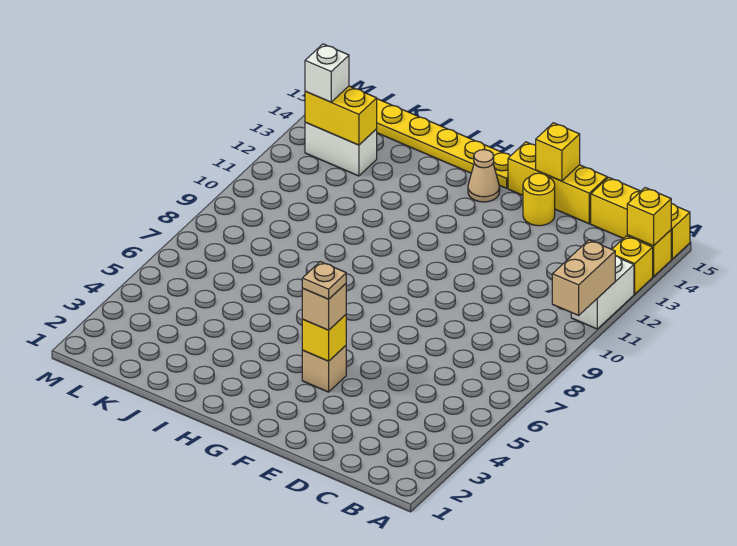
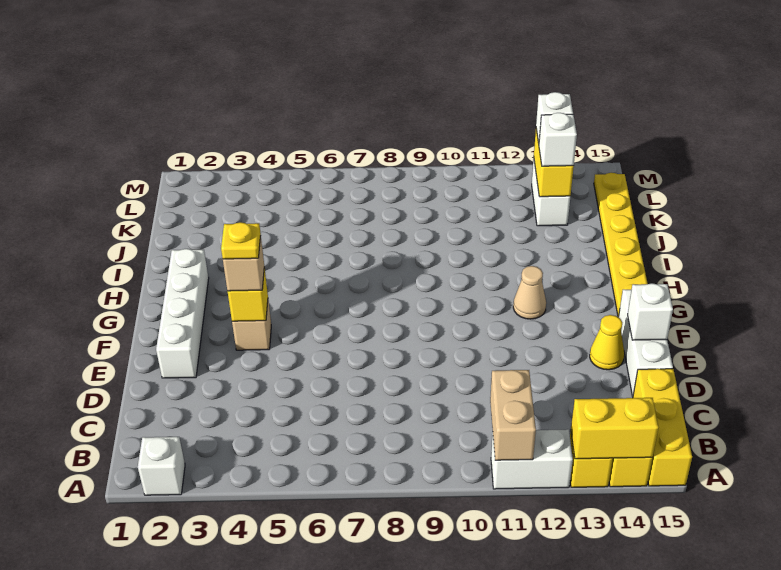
none -> white brick A2 level 1
tan brick A10:A11 level 2 -> tan brick A11:B11 level 2
yellow brick A14 level 2 -> yellow brick A13:A14 level 2
yellow brick D15:F15 level 1 -> white brick D15:F15 level 1
none -> white brick E2:H2 level 1
yellow round brick E14 level 1 -> yellow cone E14 level 1
yellow brick E15 level 2 -> white brick E15 level 2
tan plate F4 level 4 -> yellow plate F4 level 4
tan cone G14 level 1 -> tan cone G12 level 1
none -> white brick K13 level 3

